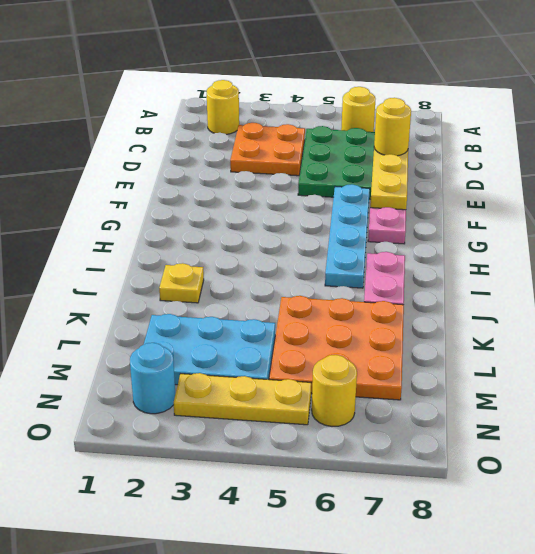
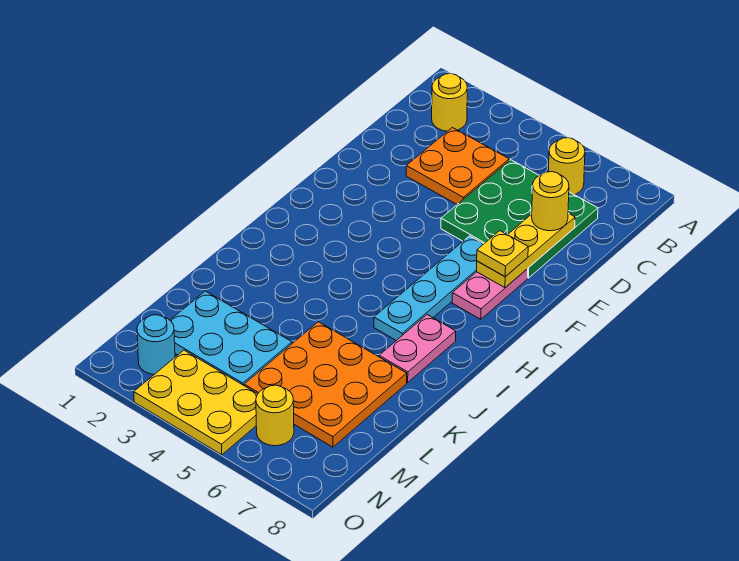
yellow plate J2 level 1 -> yellow plate F7 level 3
yellow plate N3:N5 level 1 -> yellow plate N3:O5 level 1

